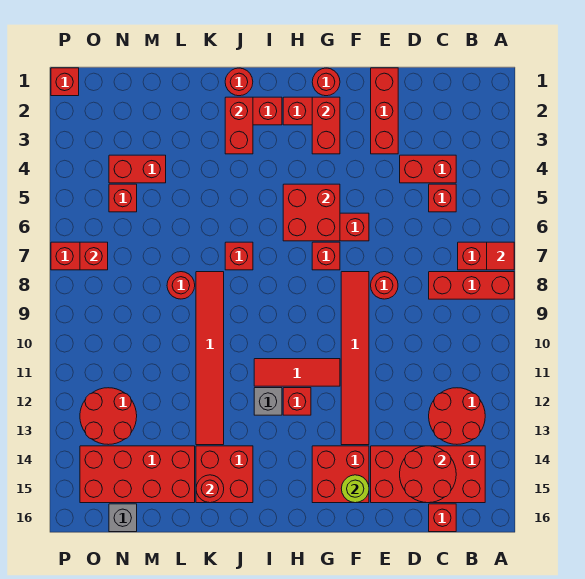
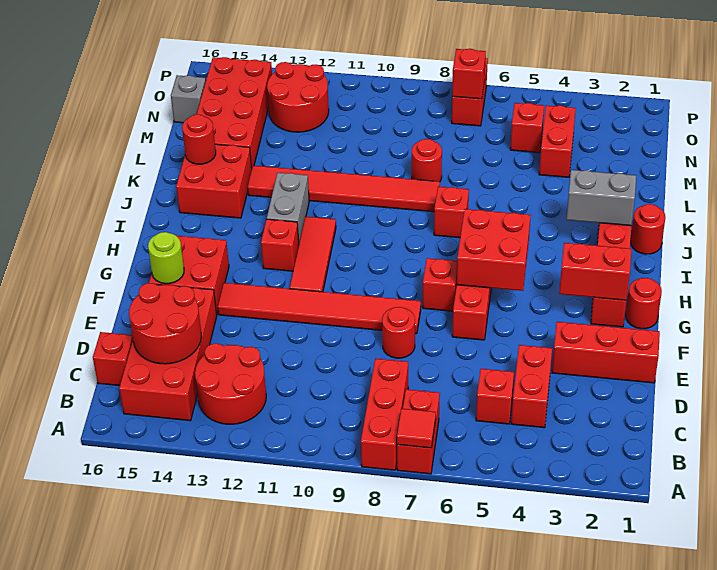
grey brick I12 level 1 -> grey brick I12:J12 level 1
red brick J2:J3 level 2 -> grey brick J2:J3 level 2
red brick P1 level 1 -> none

